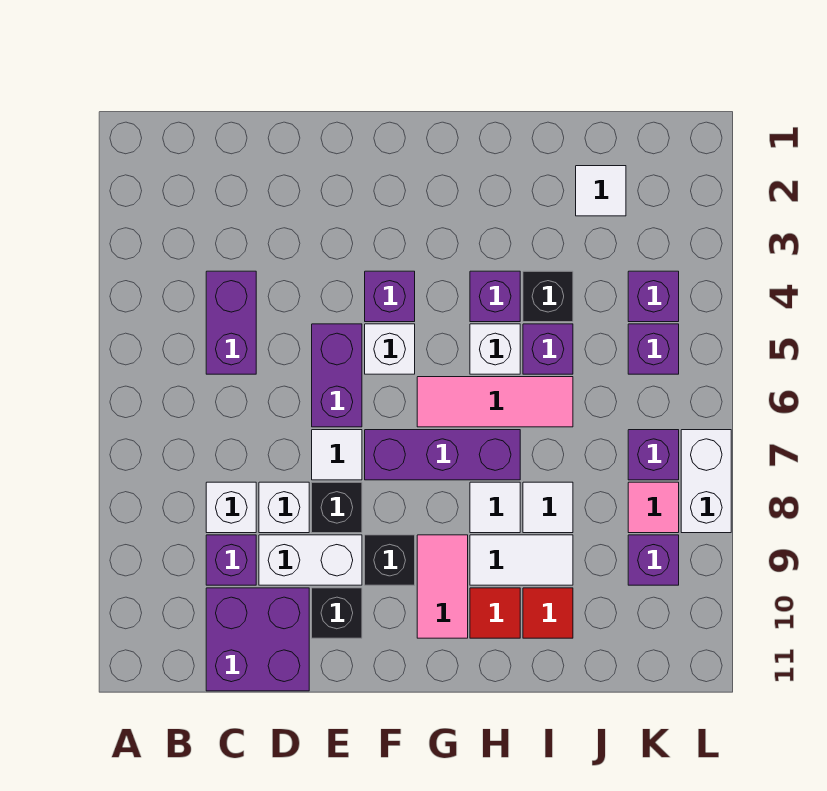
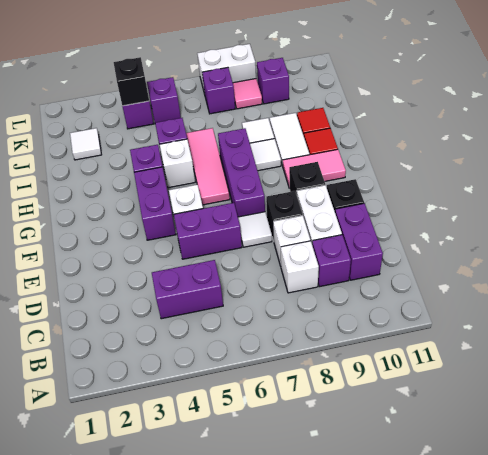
purple brick C10:D11 level 1 -> purple brick C10:D10 level 1
purple brick F4 level 1 -> purple brick F4:G4 level 1
black brick I4 level 1 -> black brick K4 level 2

